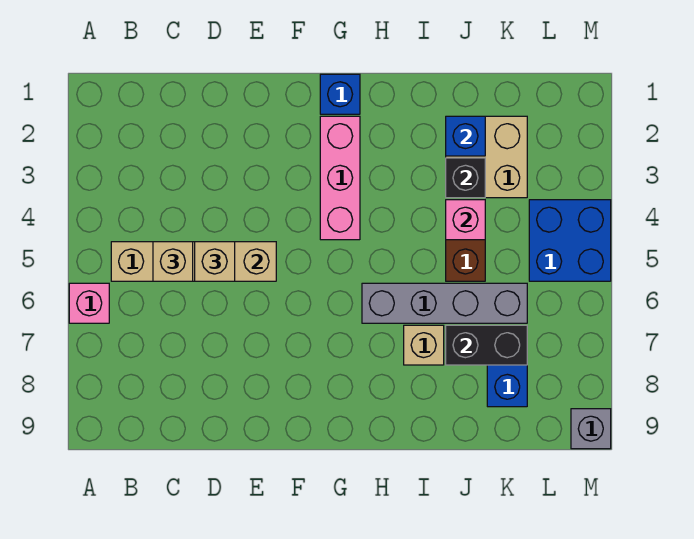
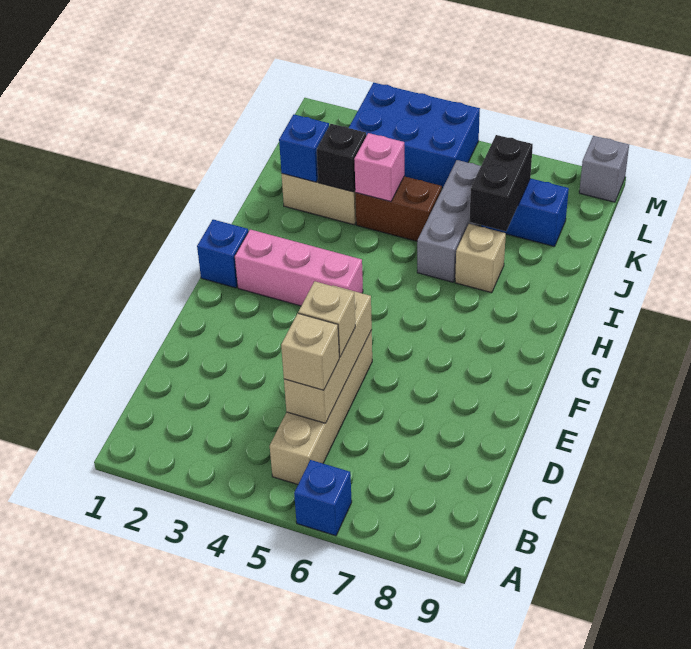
pink brick A6 level 1 -> blue brick A6 level 1
grey brick H6:K6 level 1 -> grey brick I6:K6 level 1
blue brick L4:M5 level 1 -> blue brick L3:M5 level 1

